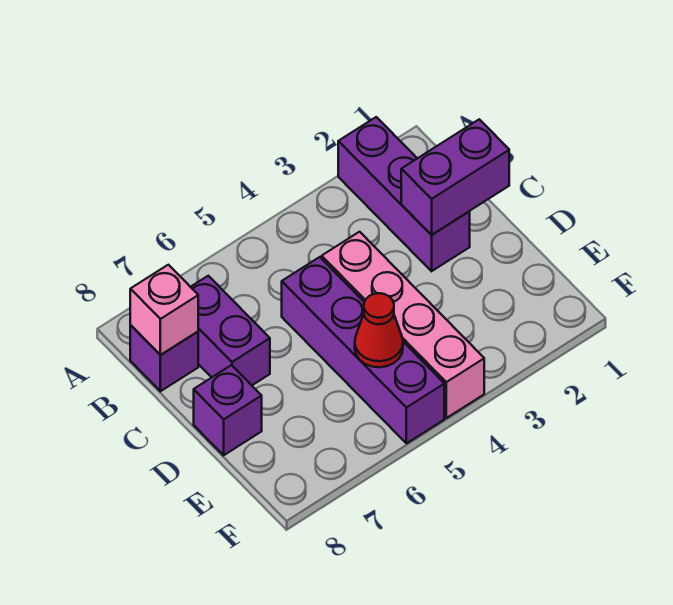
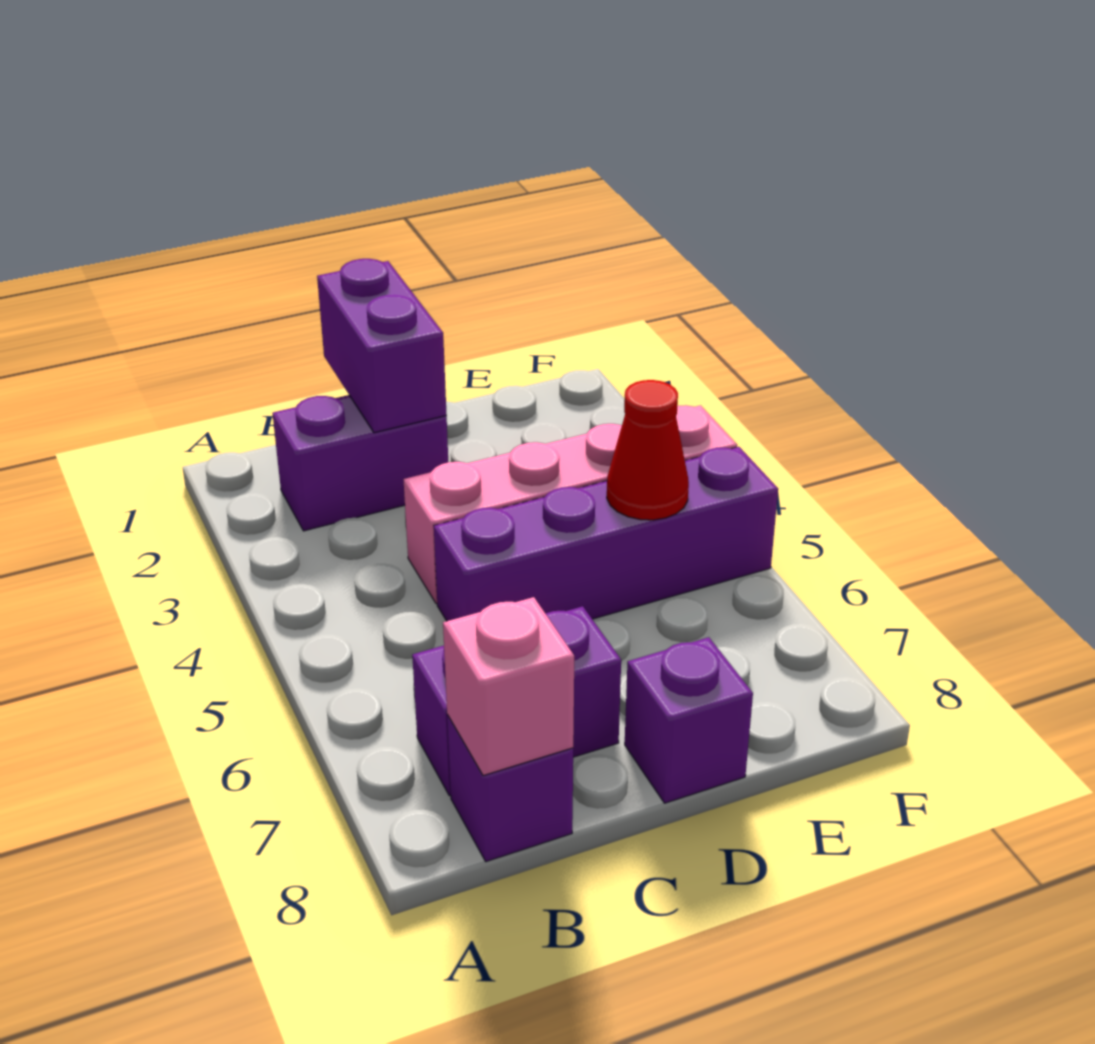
purple brick A2:C2 level 1 -> purple brick B2:C2 level 1

